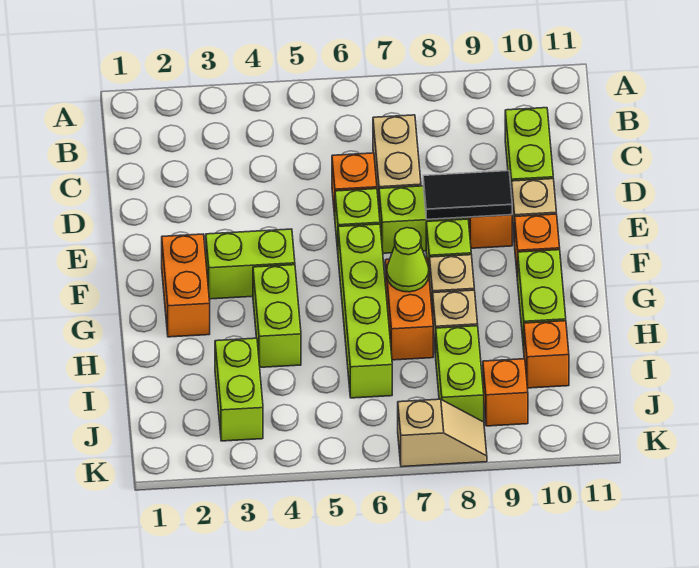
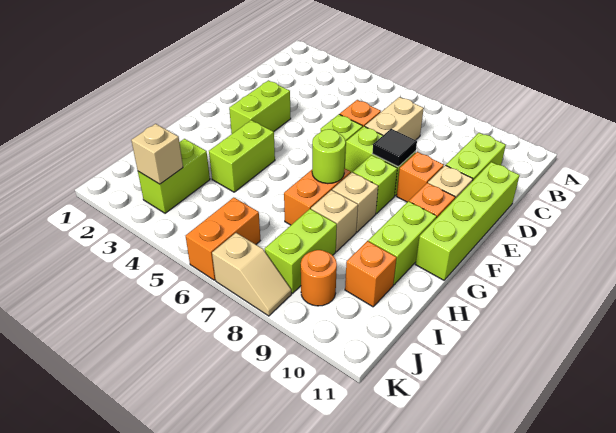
black tile E8:E9 level 2 -> black tile E8 level 2
orange brick F2:G2 level 1 -> orange brick J6:K6 level 1
lime brick F3:F4 level 1 -> lime brick E3:F3 level 1
lime brick F6:I6 level 1 -> lime brick D11:G11 level 1
lime cone G7 level 2 -> lime round brick G7 level 2
none -> tan brick J3 level 2
orange brick J9 level 1 -> orange round brick J9 level 1

